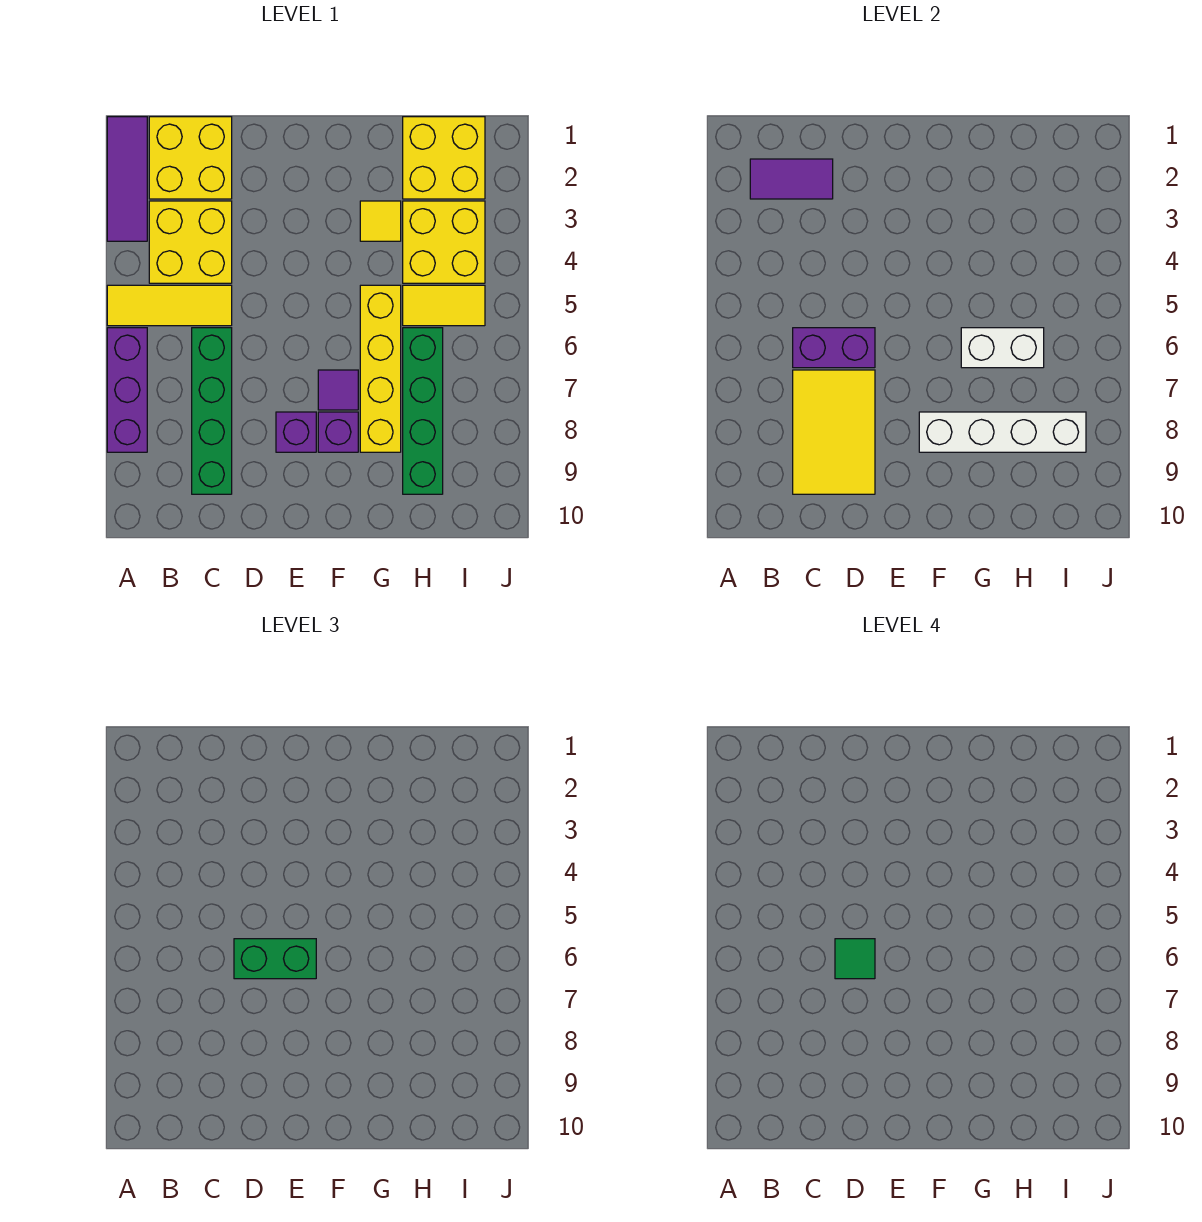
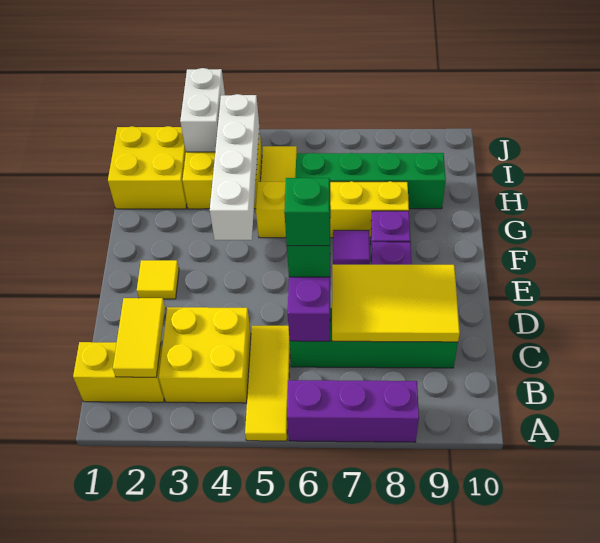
purple tile A1:A3 level 1 -> none
yellow brick B1:C2 level 1 -> yellow brick B1:B2 level 1
purple tile B2:C2 level 2 -> yellow tile B2:C2 level 2
green tile D6 level 4 -> green brick D6 level 4
white brick F8:I8 level 2 -> white brick F4:I4 level 2
yellow tile G3 level 1 -> yellow tile E2 level 1
white brick G6:H6 level 2 -> white brick I3:J3 level 2

